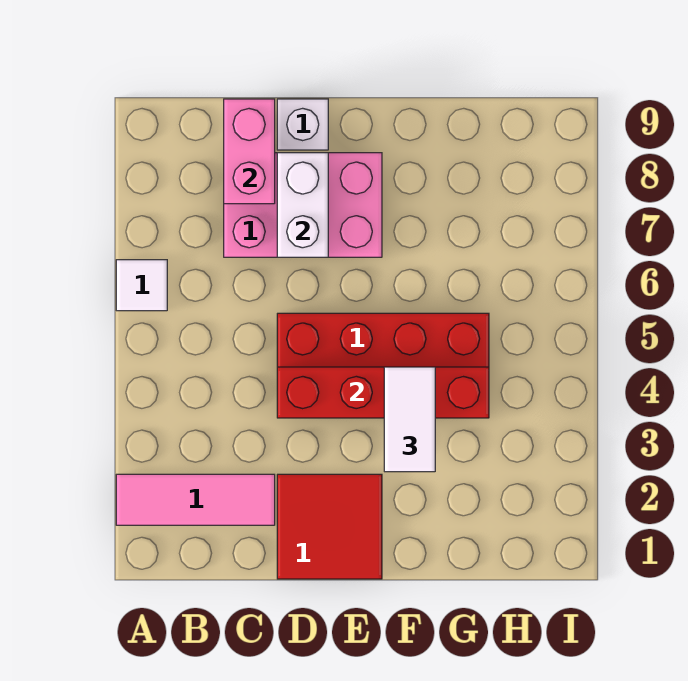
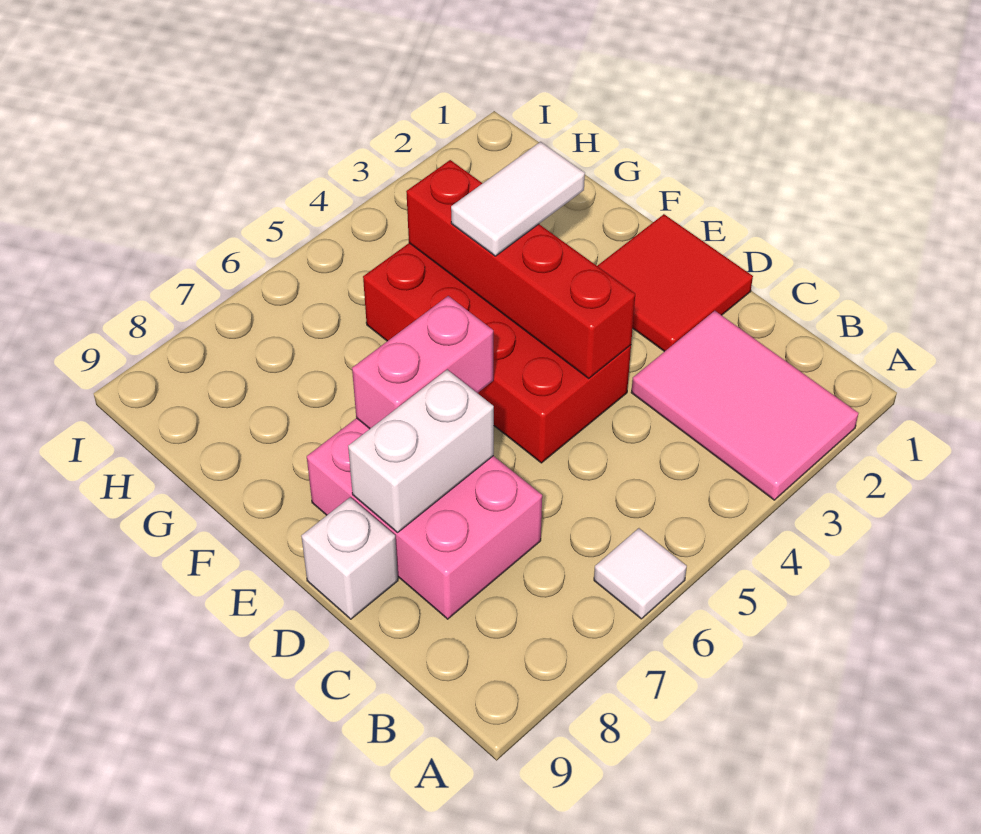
pink tile A2:C2 level 1 -> pink tile A2:C3 level 1
pink brick C8:C9 level 2 -> pink brick E6:E7 level 2

